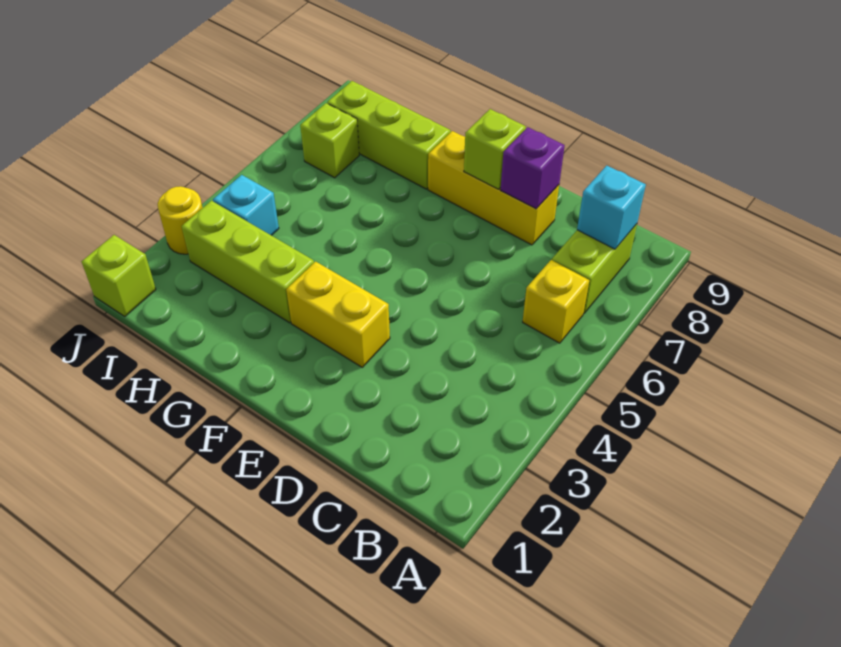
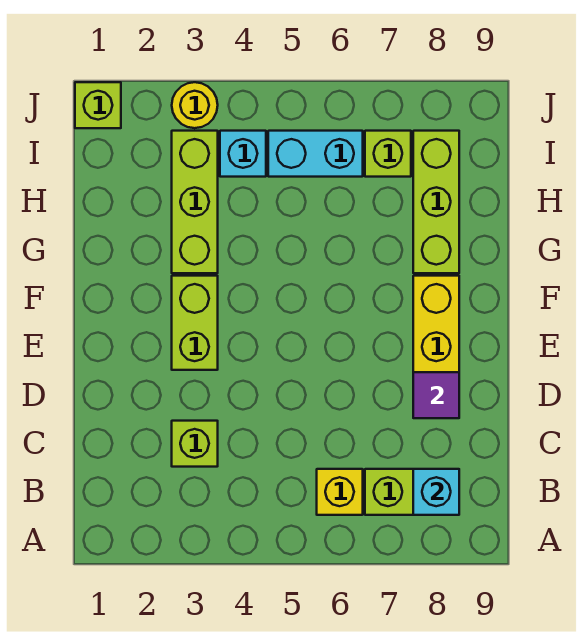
purple brick D8 level 2 -> purple tile D8 level 2
yellow brick E3:F3 level 1 -> lime brick E3:F3 level 1
lime brick E8 level 2 -> lime brick C3 level 1
none -> cyan brick I5:I6 level 1

